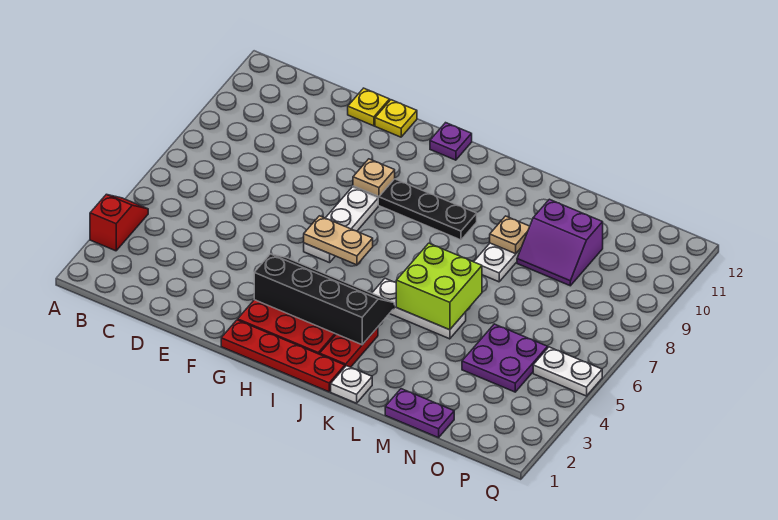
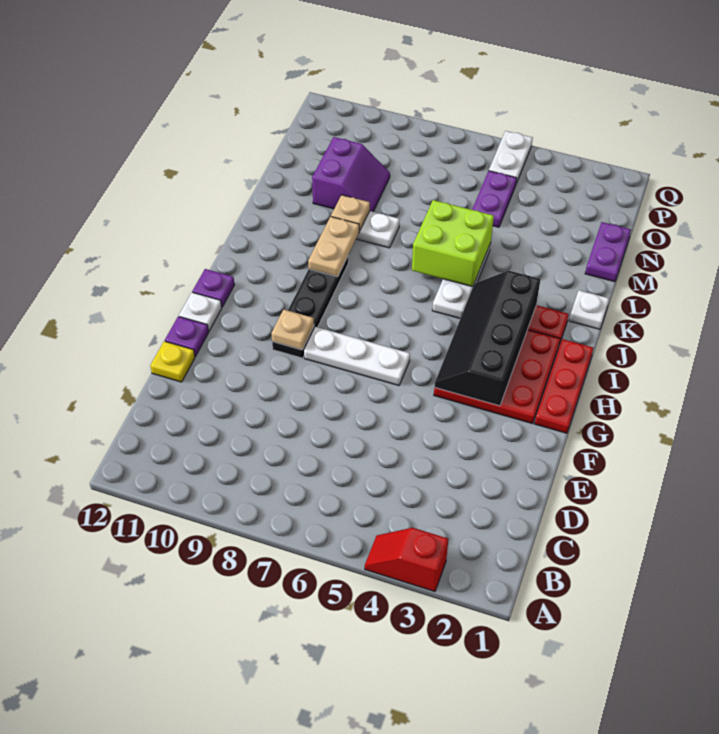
yellow plate F12 level 1 -> purple plate F12 level 1
red plate G1:J1 level 1 -> red plate G1:I1 level 1
tan plate G6:H6 level 2 -> tan plate J9:K9 level 2
none -> white plate G12 level 1
purple plate N4:O5 level 1 -> purple plate N5:O5 level 1

